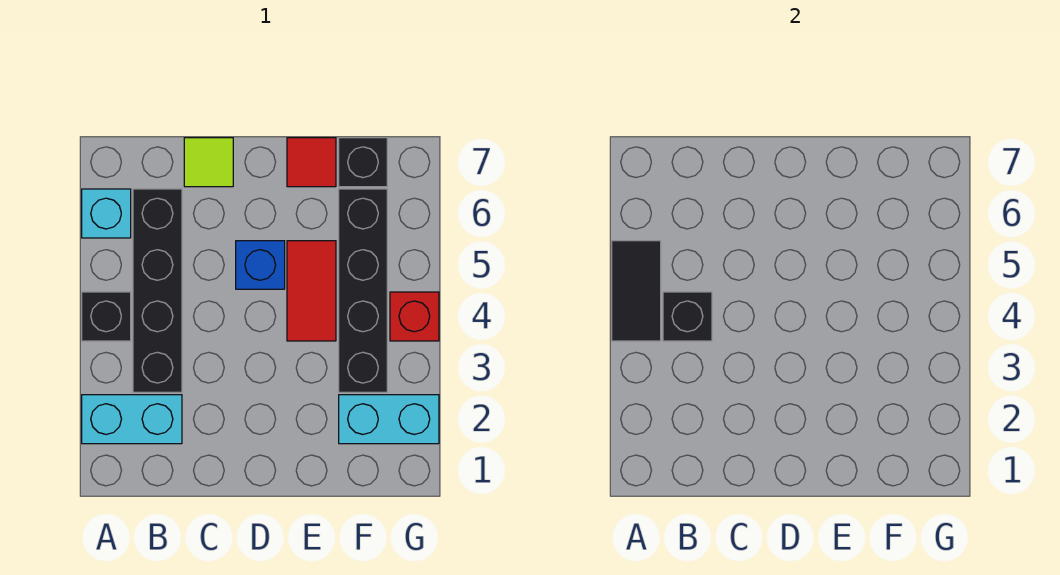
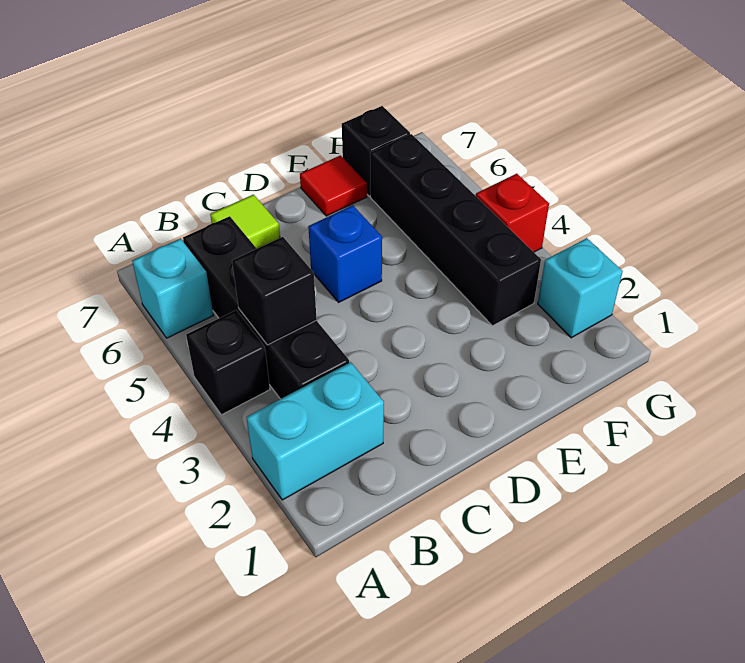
black tile A4:A5 level 2 -> none
red tile E4:E5 level 1 -> none
cyan brick F2:G2 level 1 -> cyan brick G2 level 1

